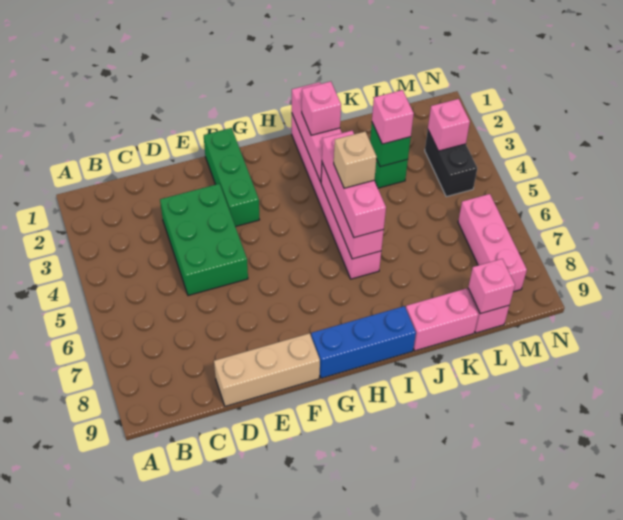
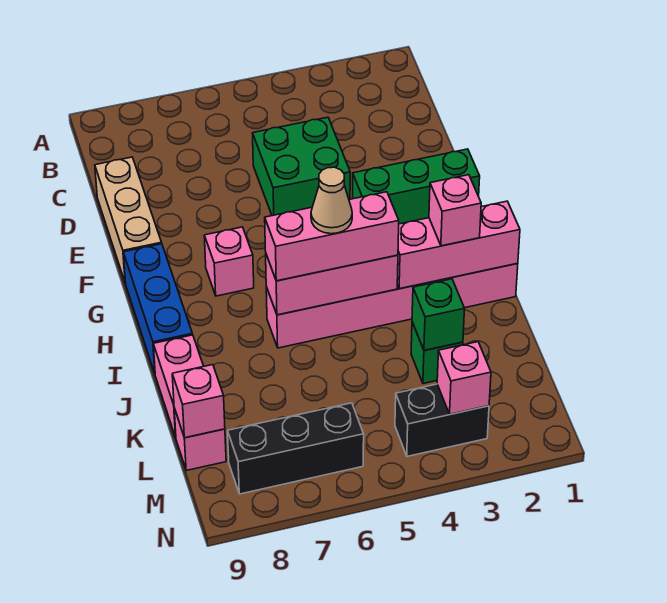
green brick D3:E5 level 1 -> green brick D4:E5 level 1
tan brick I5 level 4 -> tan cone I5 level 4
pink brick K3 level 3 -> pink brick G7 level 1
pink brick M6:M8 level 1 -> black brick M6:M8 level 1

